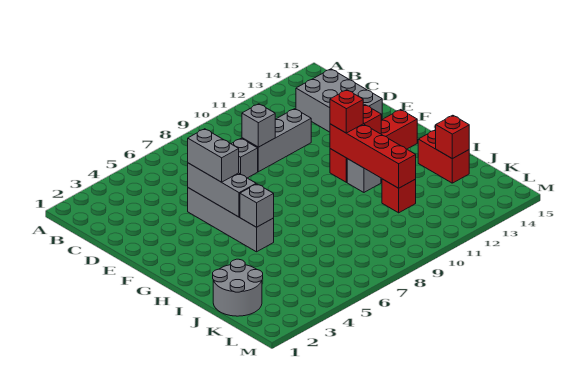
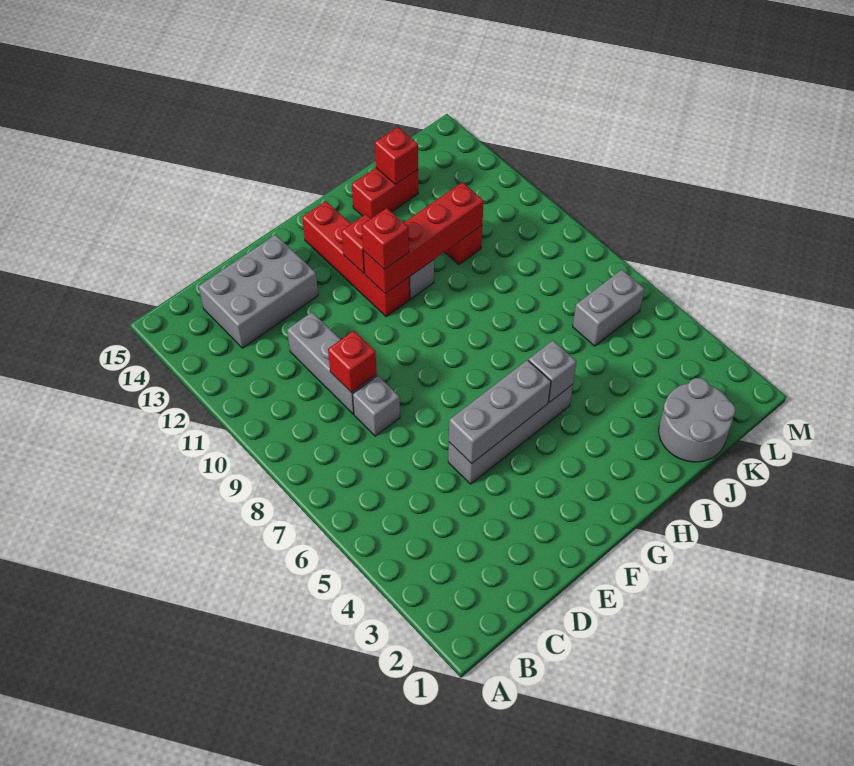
grey brick D9 level 2 -> red brick D9 level 2
grey brick E5:F5 level 3 -> grey brick K6:L6 level 1

